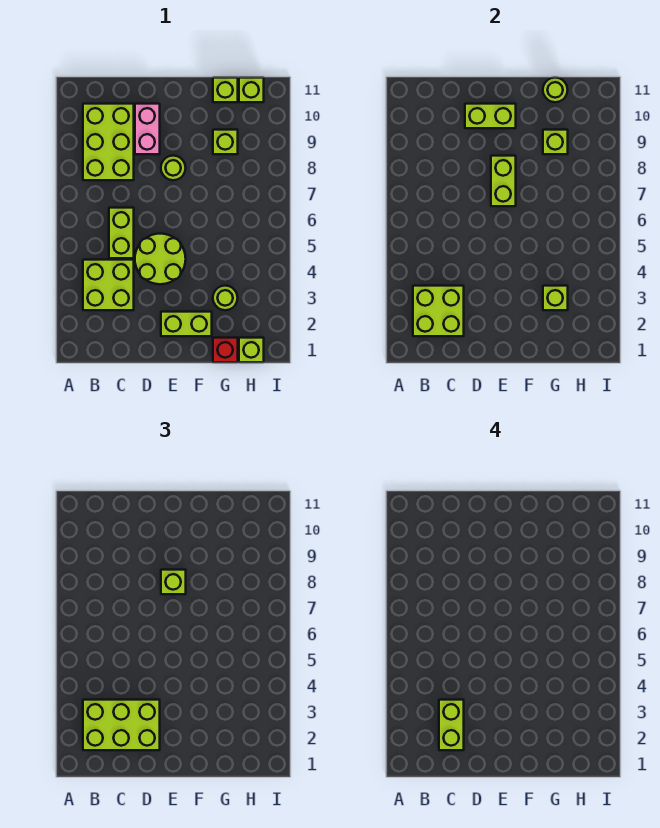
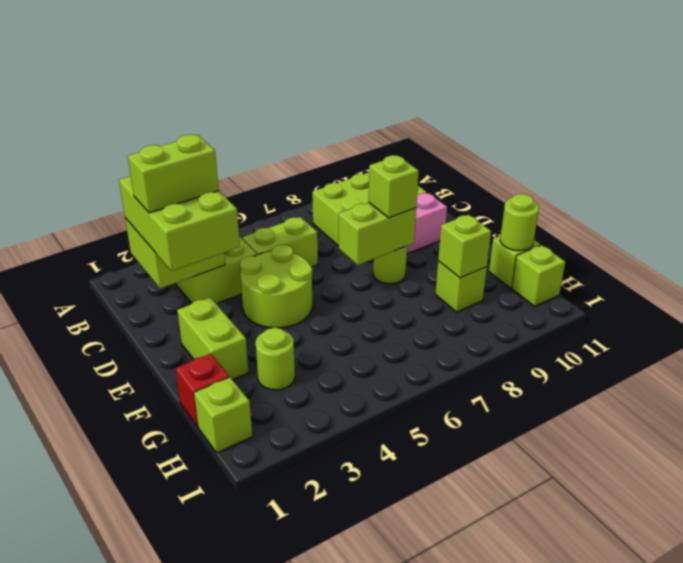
lime brick D10:E10 level 2 -> none
lime brick G3 level 2 -> none

